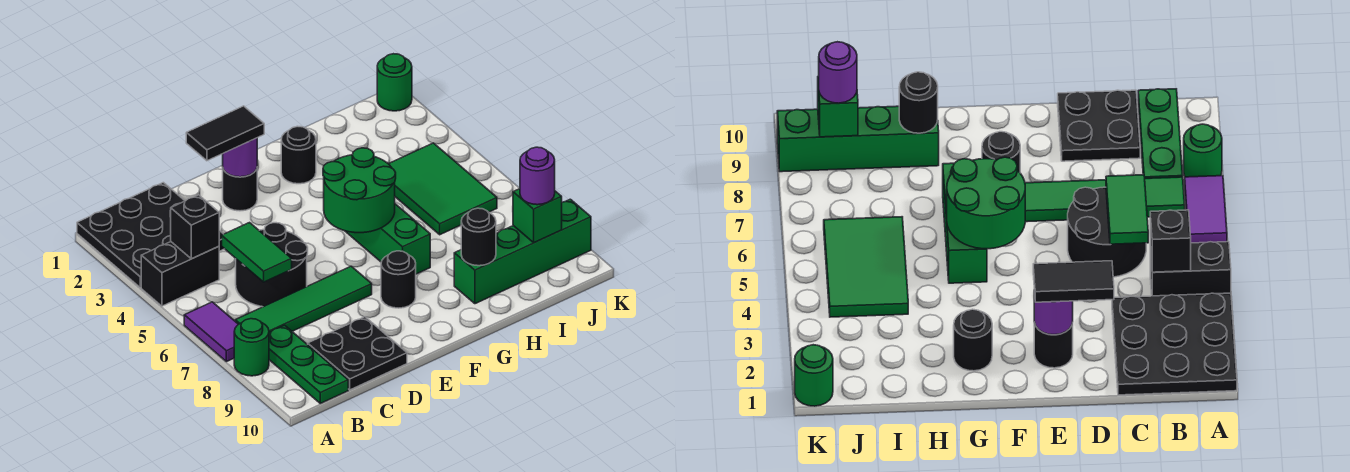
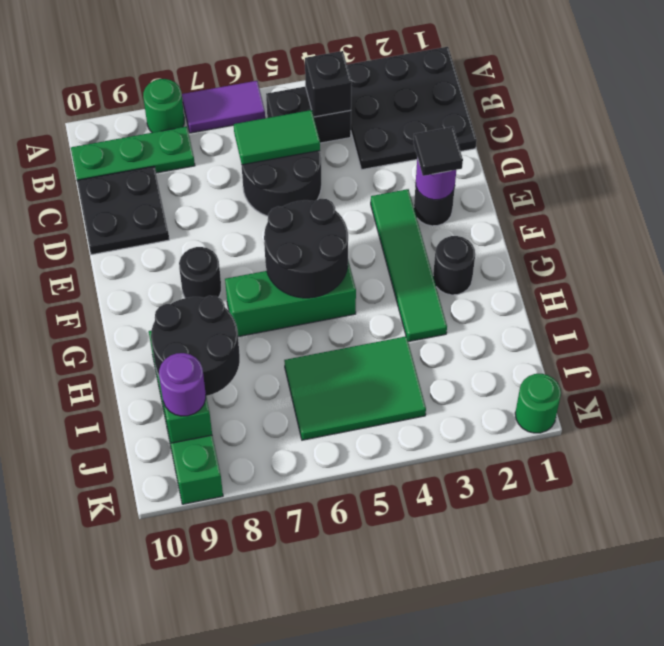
black brick A4:B4 level 1 -> black brick B4:B5 level 1
green tile B7:E7 level 1 -> green tile E3:H3 level 1
black tile D2:E2 level 3 -> black tile E2 level 3
green round brick F5:G6 level 2 -> black round brick F5:G6 level 2
black round brick H9 level 2 -> black round brick H8:I9 level 2

